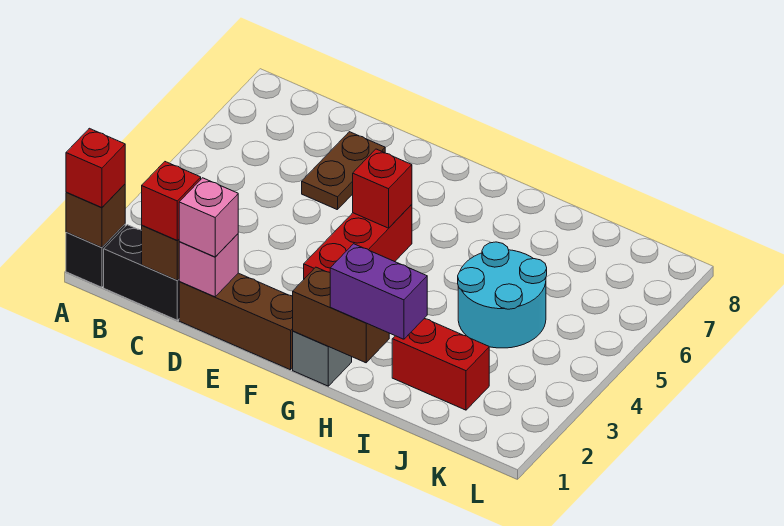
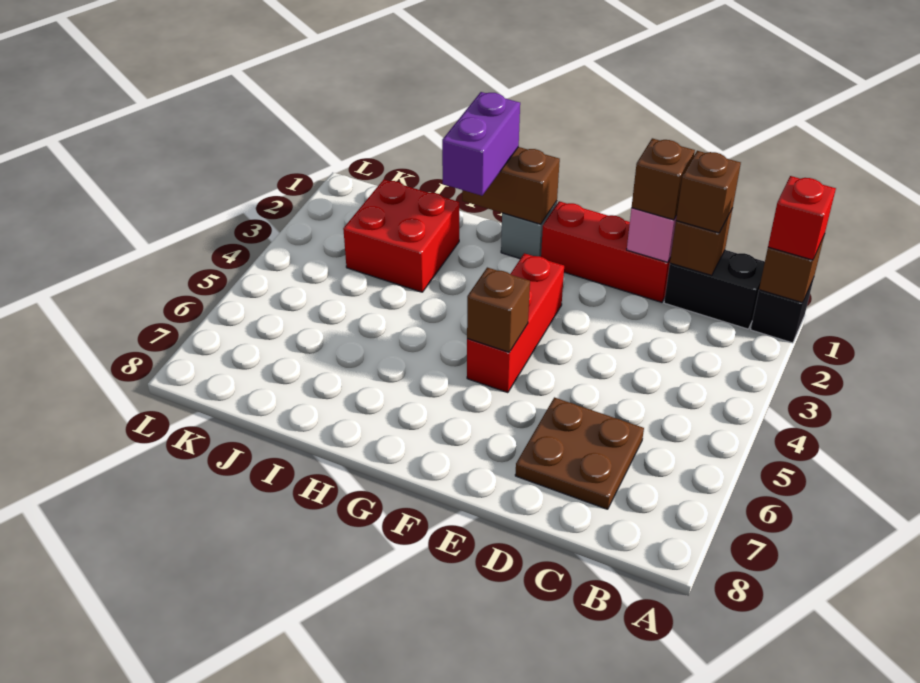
red brick C1 level 3 -> brown brick C1 level 3
brown brick D1:F1 level 1 -> red brick D1:F1 level 1
pink brick D1 level 3 -> brown brick D1 level 3
brown plate D6:D7 level 1 -> brown plate C6:D7 level 1
red brick F5 level 2 -> brown brick F5 level 2
purple brick H1:I1 level 3 -> purple brick H1:H2 level 3
red brick I2:J2 level 1 -> red brick I2:J3 level 1
cyan round brick I4:J5 level 1 -> none

